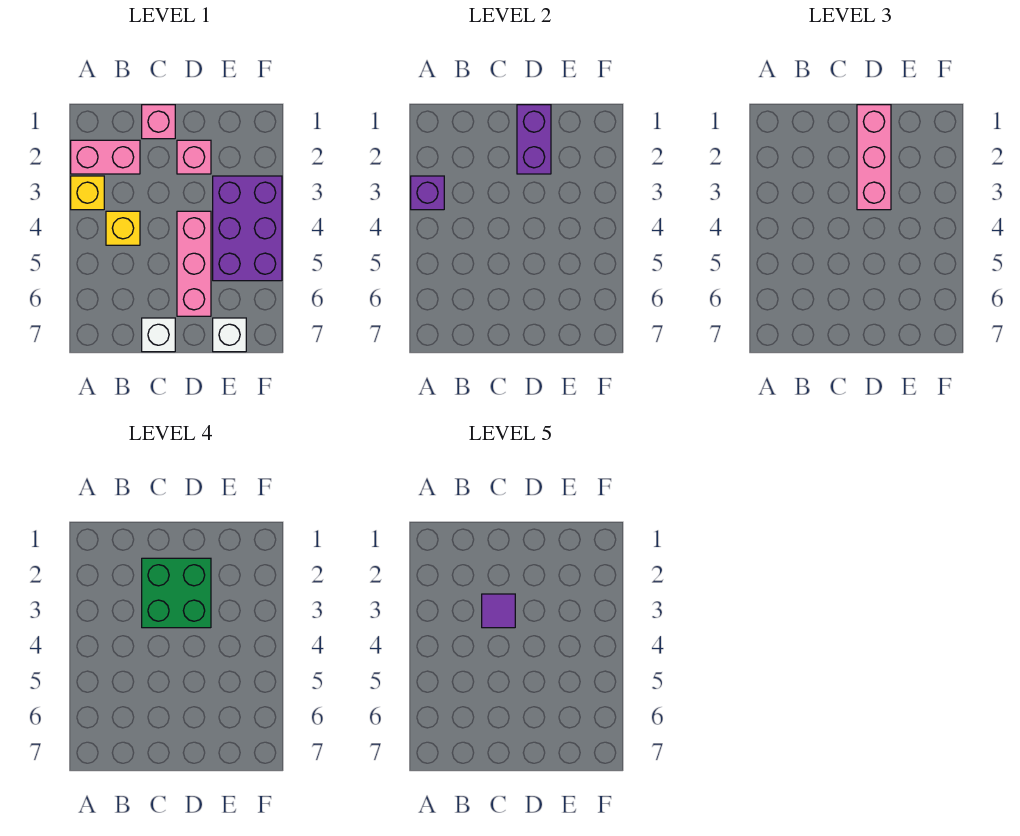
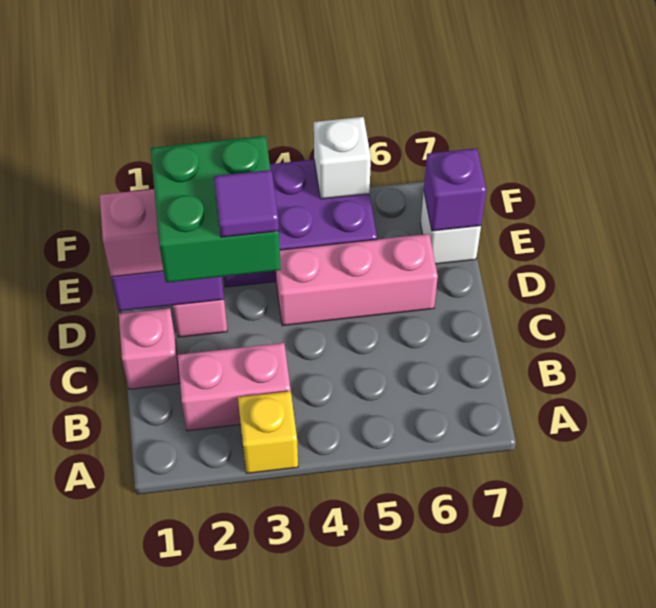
pink brick A2:B2 level 1 -> pink brick B2:B3 level 1
purple brick A3 level 2 -> purple brick E7 level 2
yellow brick B4 level 1 -> none
white brick C7 level 1 -> white brick F5 level 2

